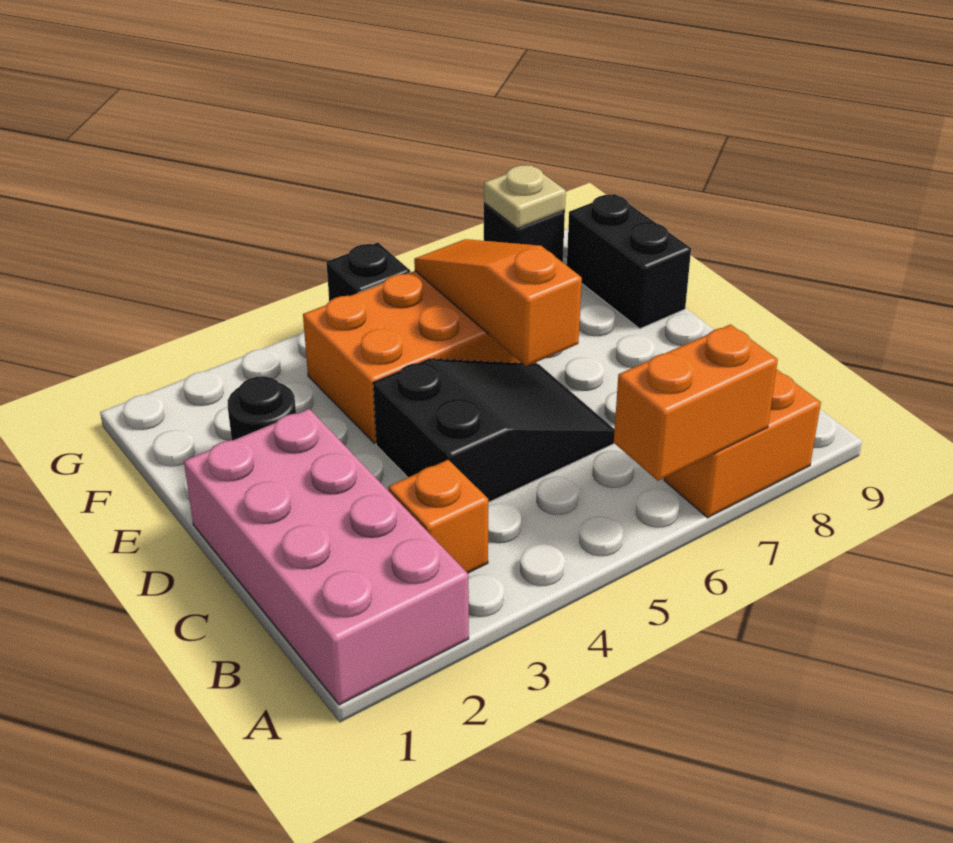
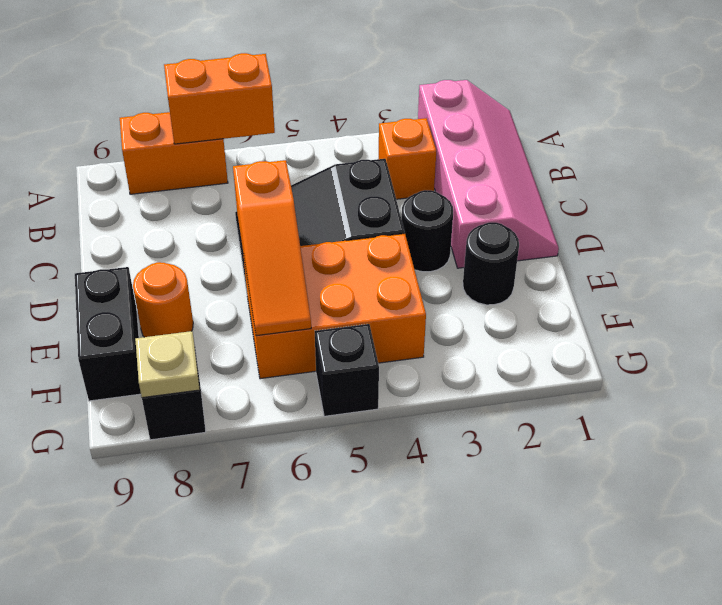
pink brick A1:D2 level 1 -> pink slope A1:D2 level 1 top 2
none -> black round brick D3 level 1
none -> orange round brick E8 level 1

